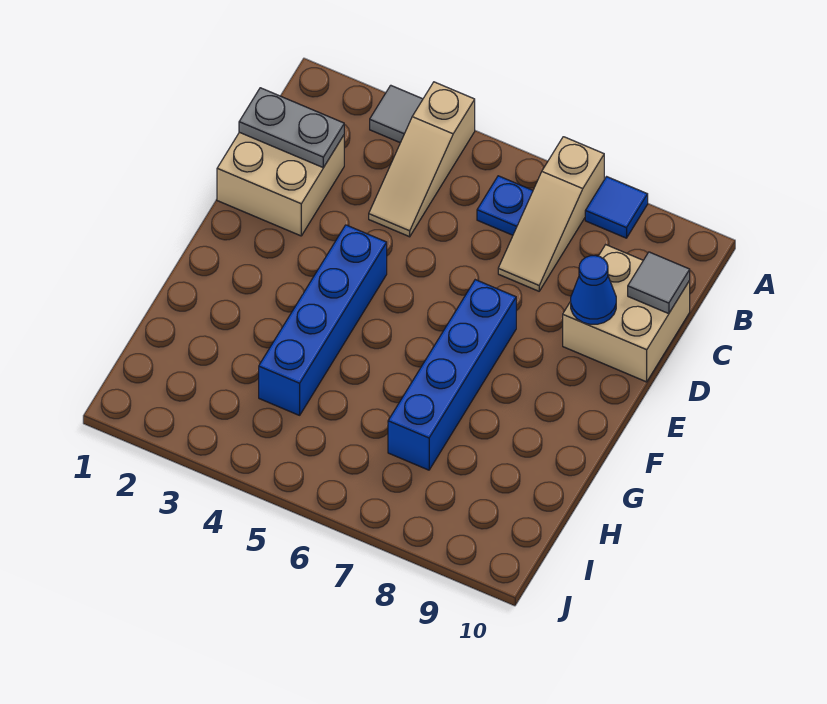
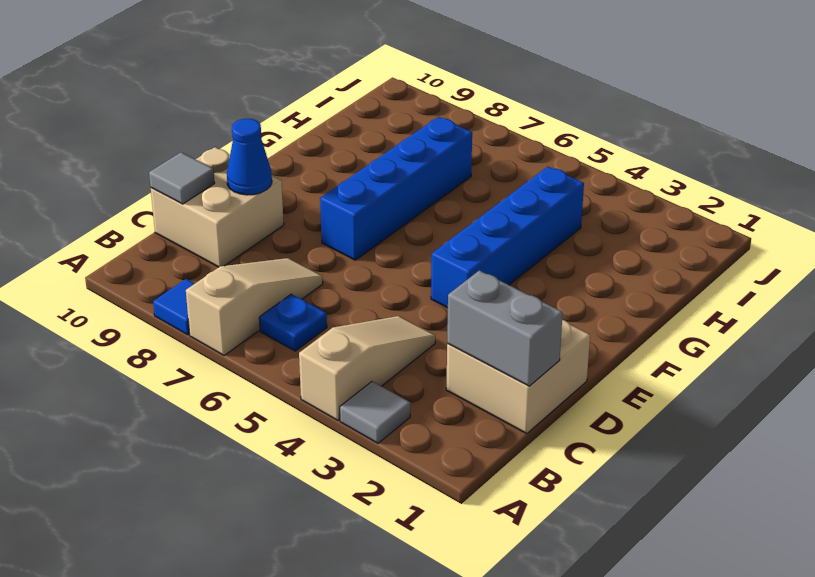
grey plate C1:C2 level 2 -> grey brick C1:C2 level 2

